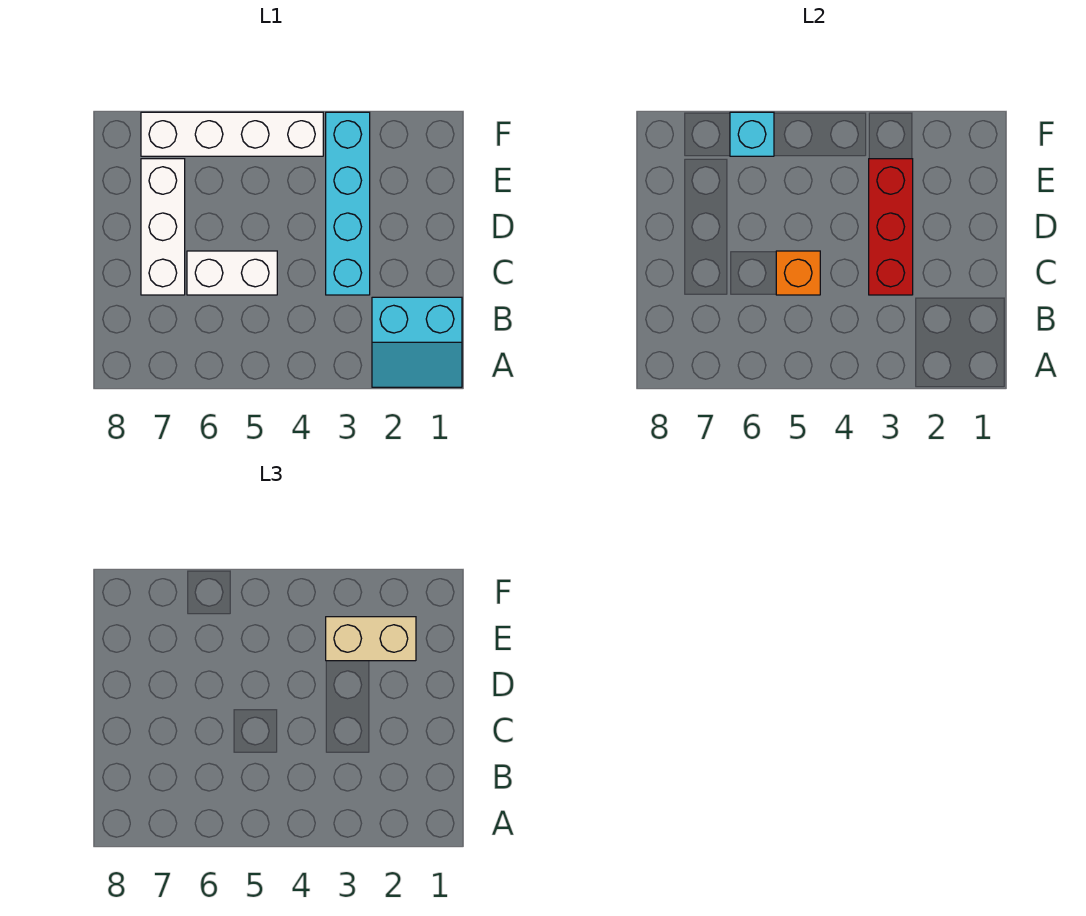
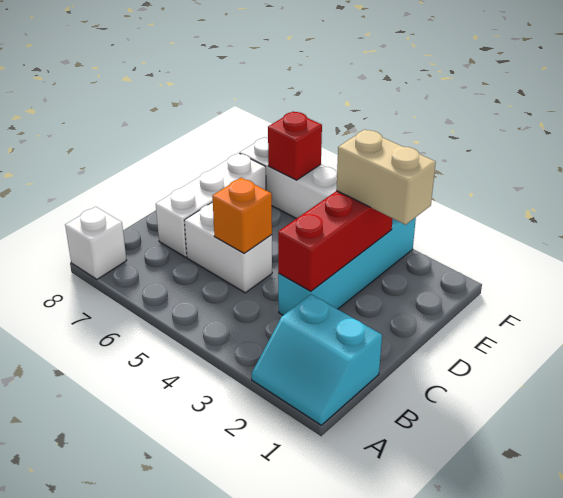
none -> white brick A8 level 1
cyan brick F6 level 2 -> red brick F6 level 2

